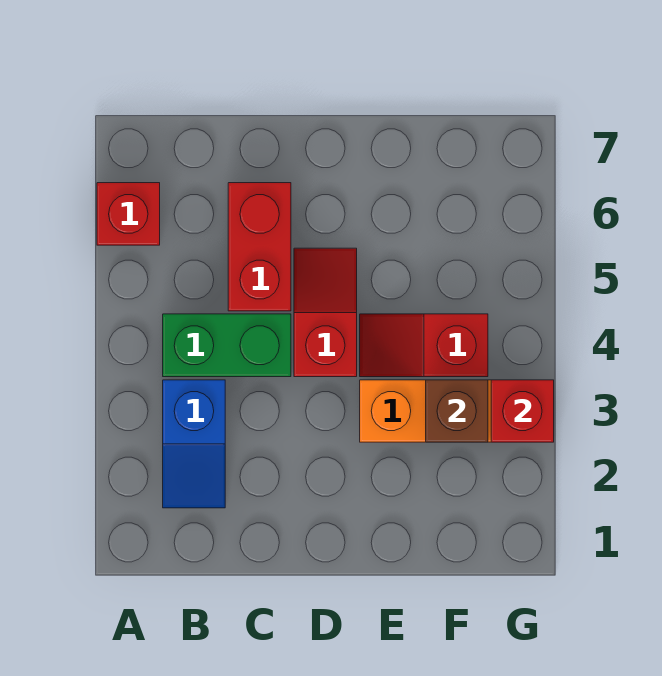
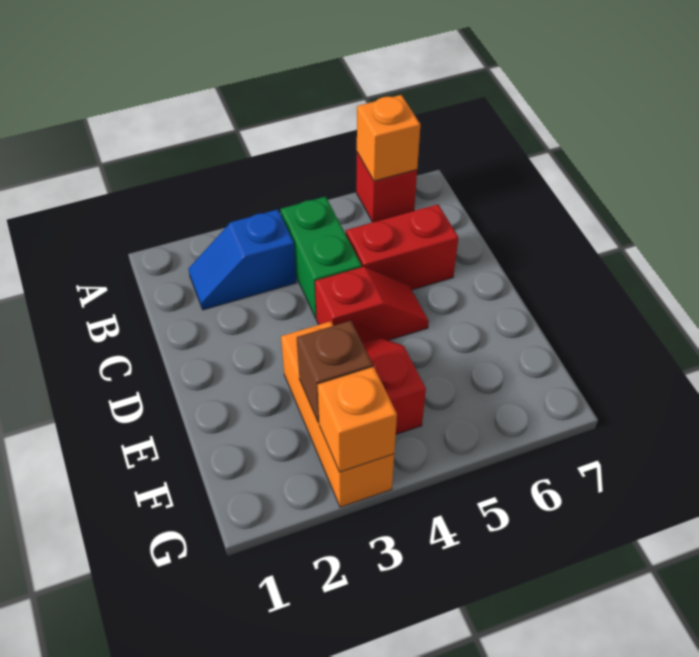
none -> orange brick A6 level 2
red brick G3 level 2 -> orange brick G3 level 2

